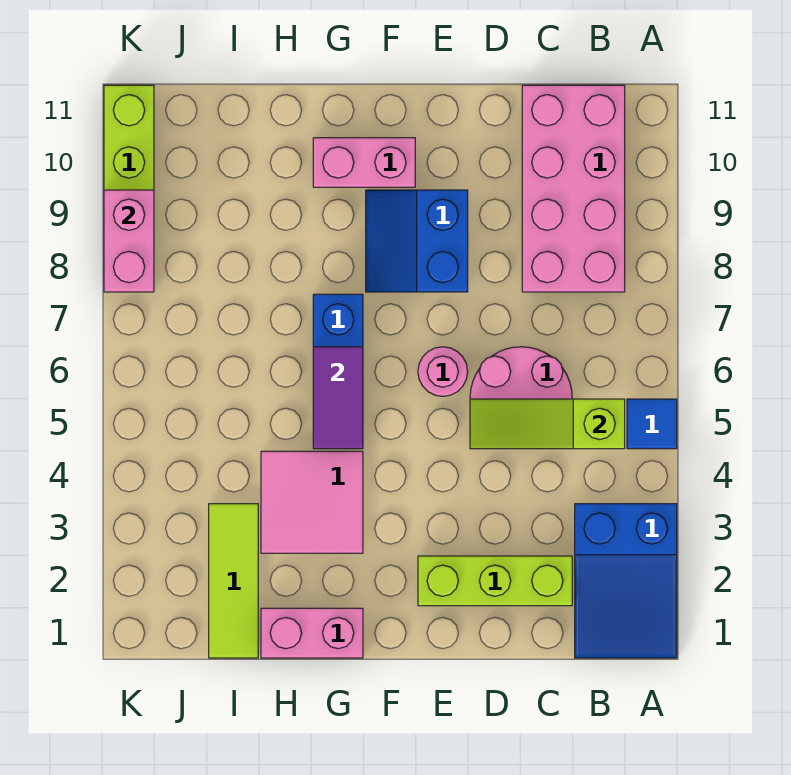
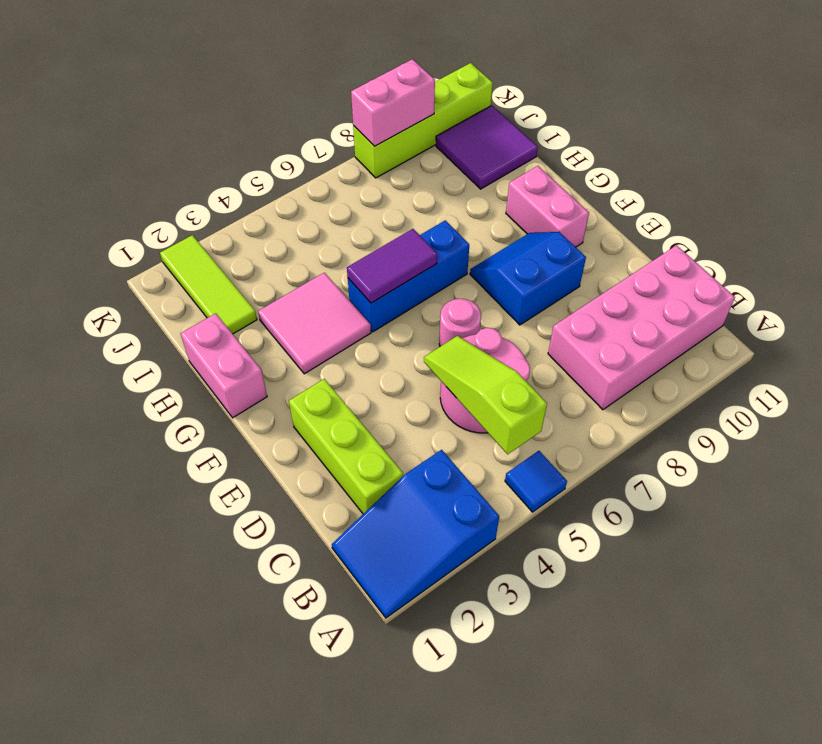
lime tile I1:I3 level 1 -> lime tile I2:K2 level 1
none -> purple tile I10:J11 level 1

